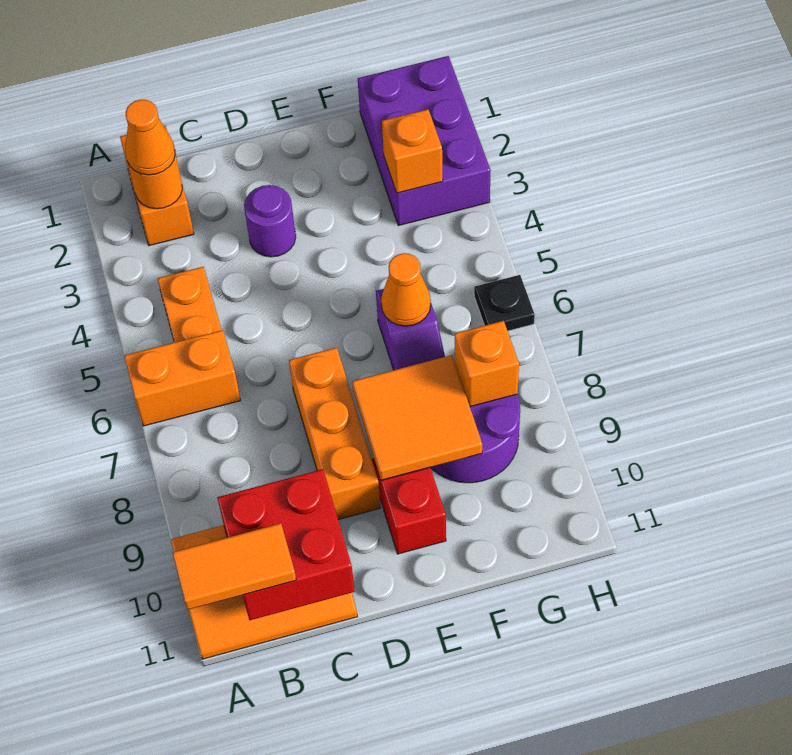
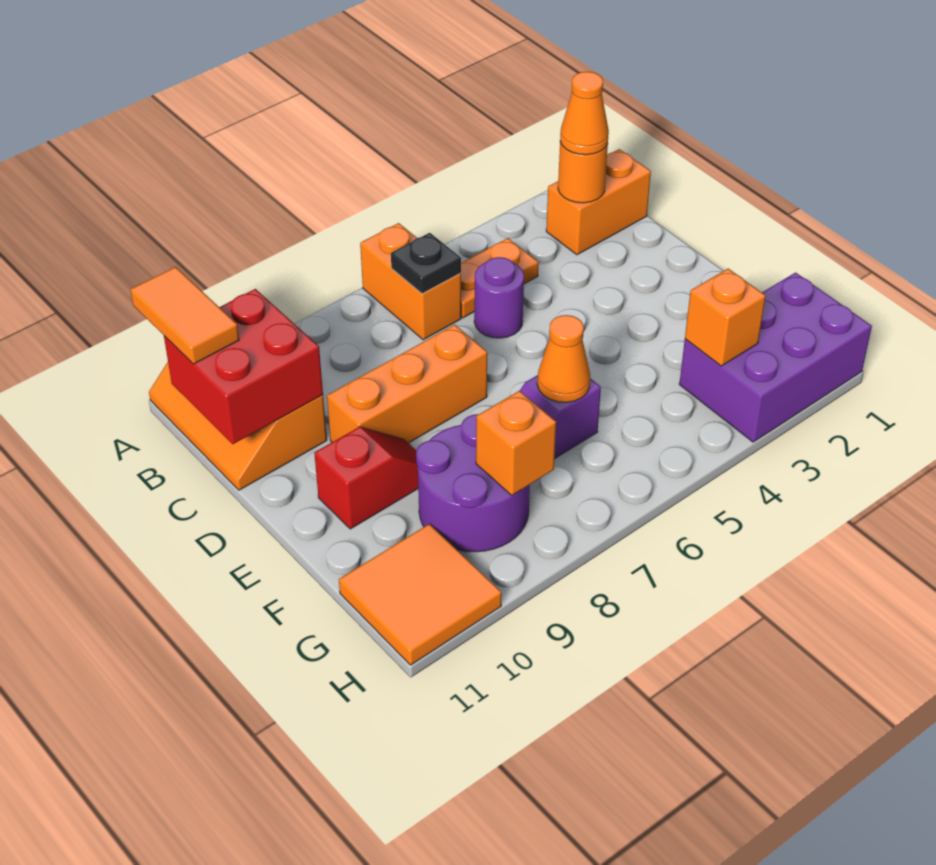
purple round brick D3 level 1 -> purple round brick C5 level 1
orange tile E8:F9 level 2 -> orange tile G10:H11 level 1
black plate H6 level 1 -> black plate B6 level 2

